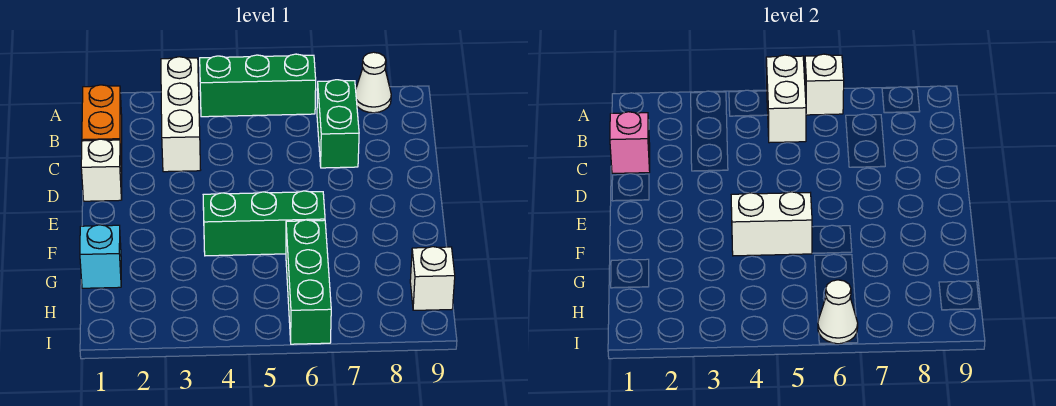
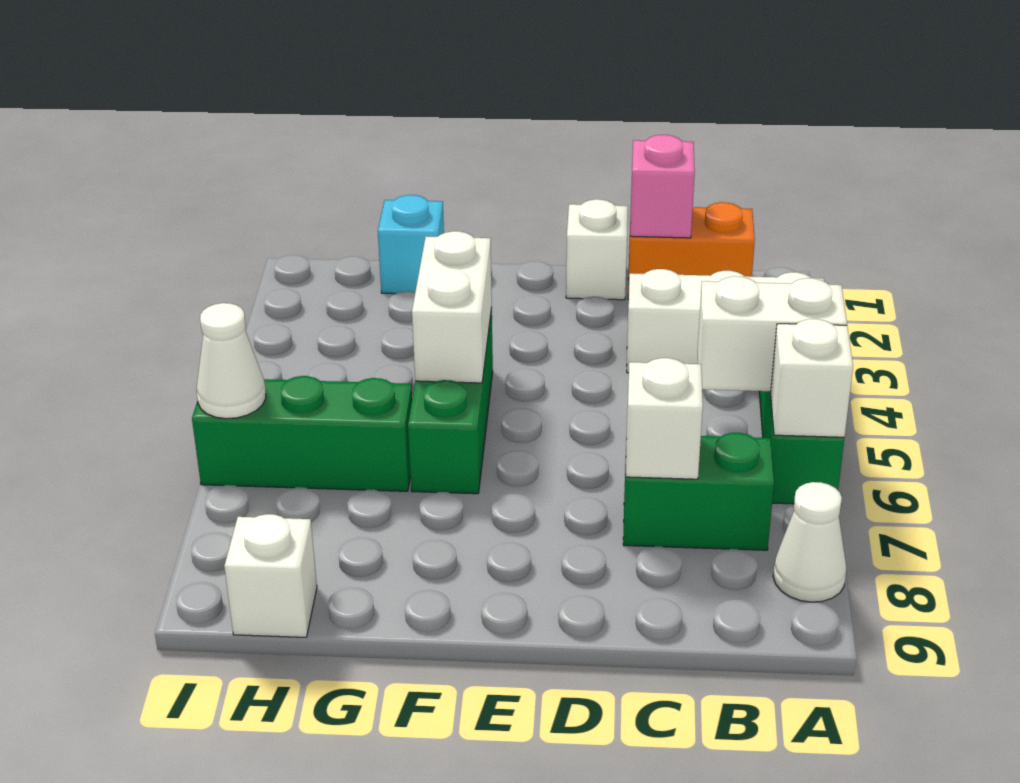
none -> white brick C7 level 2

